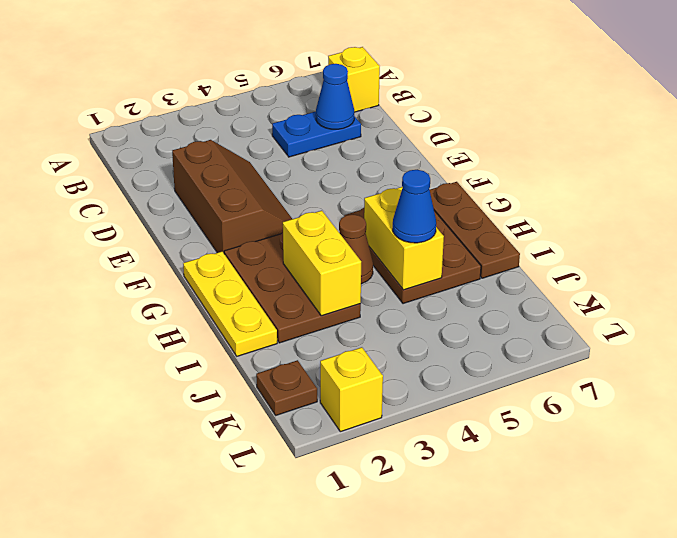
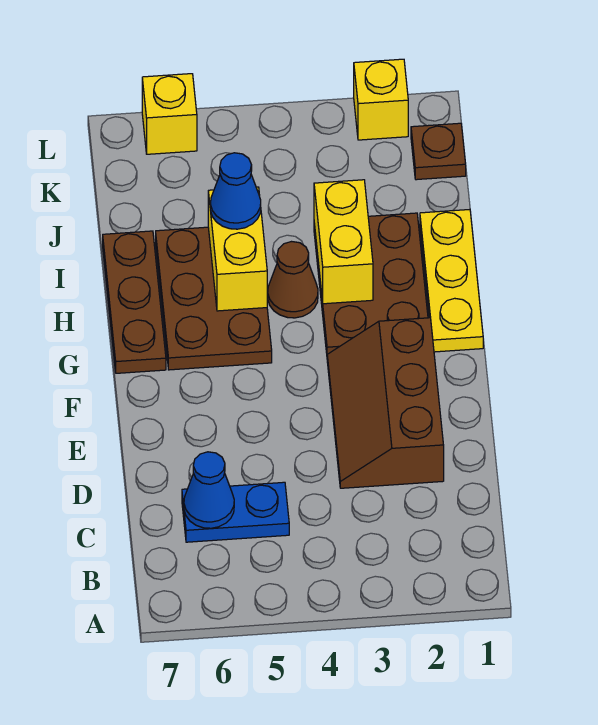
yellow brick B7 level 1 -> yellow brick L6 level 1

